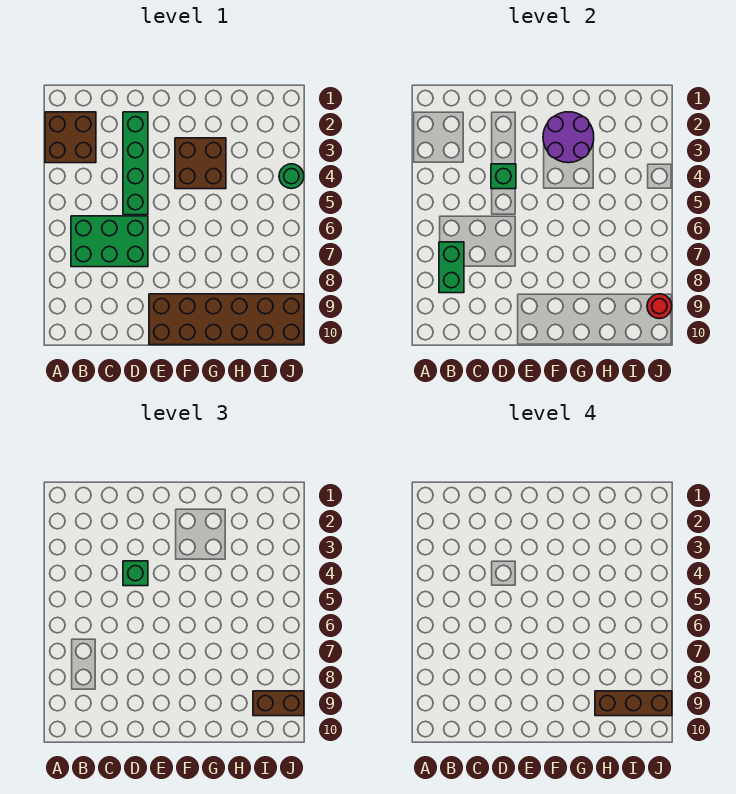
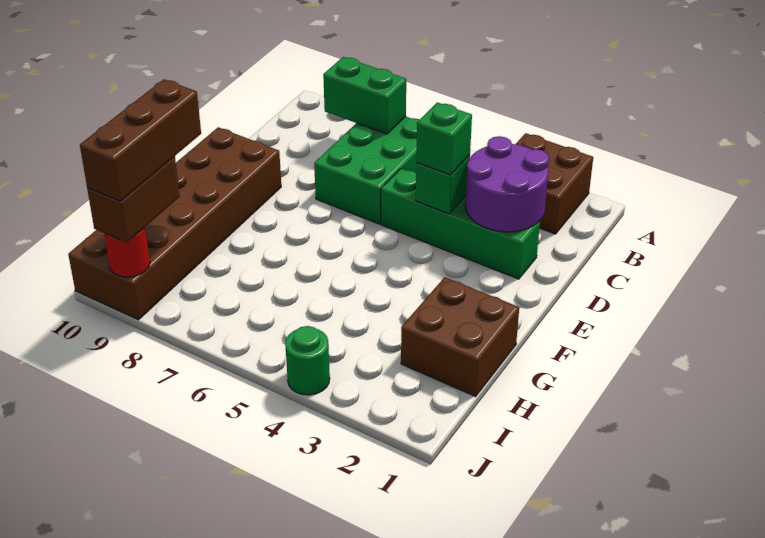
purple round brick F2:G3 level 2 -> purple round brick C2:D3 level 2
brown brick F3:G4 level 1 -> brown brick G1:H2 level 1

